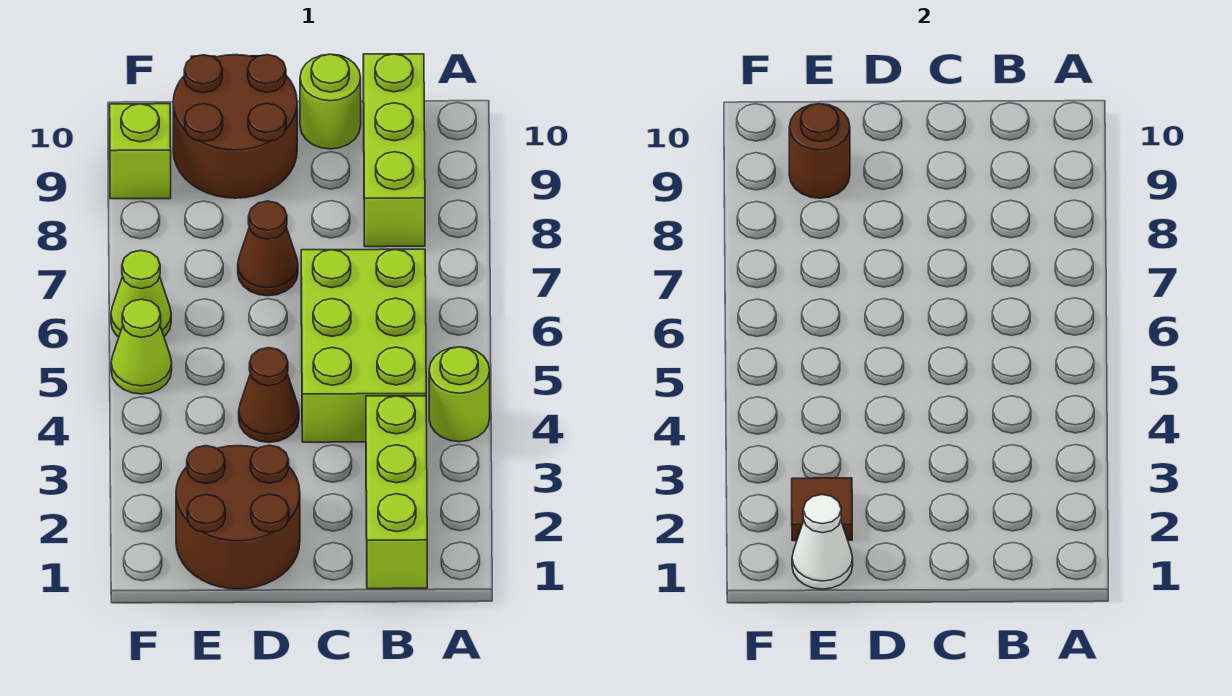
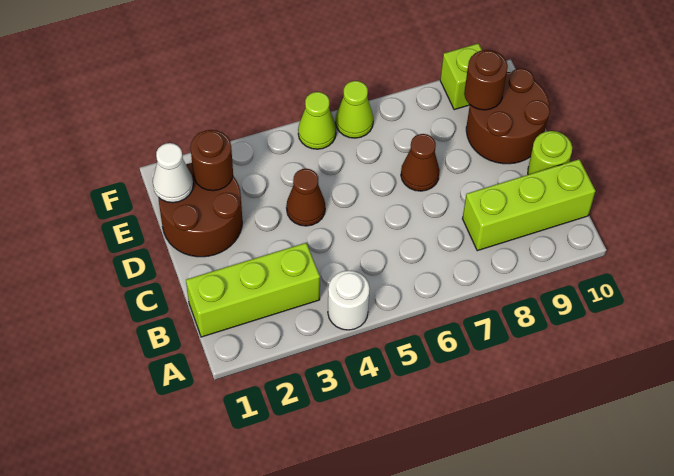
lime round brick A4 level 1 -> white round brick A4 level 1
lime brick B4:C6 level 1 -> none
brown tile E2 level 2 -> brown round brick E2 level 2

